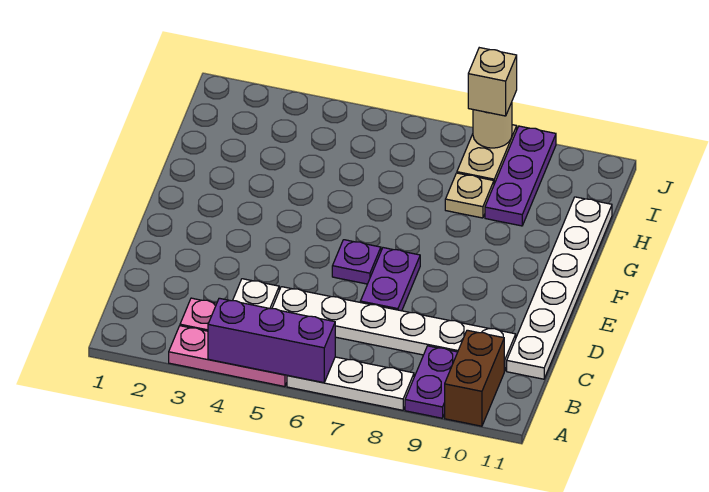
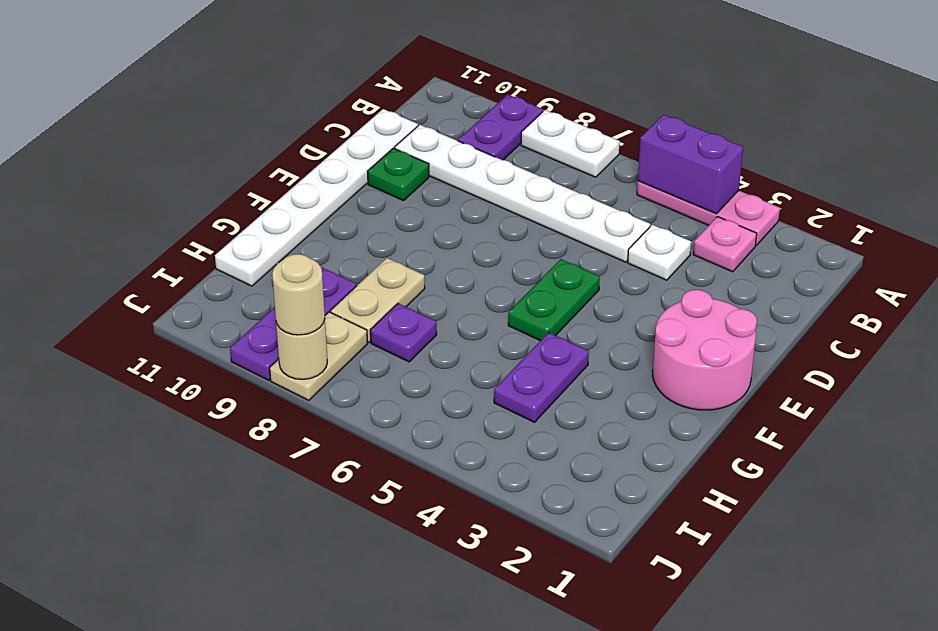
purple brick A4:A6 level 2 -> purple brick A4:A5 level 2
white plate A6:A8 level 1 -> white plate A7:A8 level 1
brown brick A10:B10 level 1 -> none
purple plate D7:E7 level 1 -> purple plate G4:H4 level 1
none -> green plate D10 level 1
none -> pink round brick E1:F2 level 1
none -> green plate E5:F5 level 1
purple plate E6 level 1 -> purple plate H7 level 1
tan plate H8 level 1 -> tan plate G8:H8 level 1
tan brick J8 level 3 -> tan round brick J8 level 3

